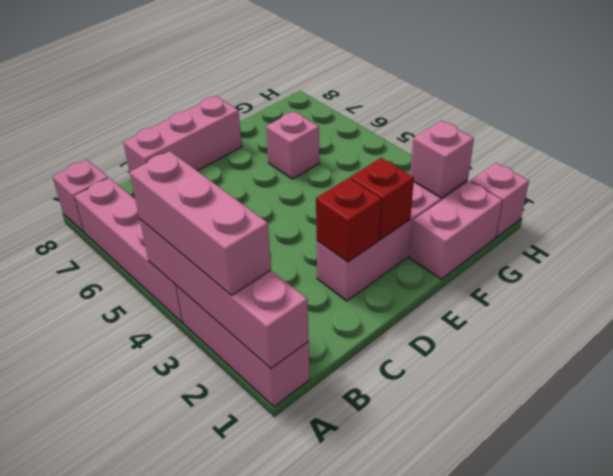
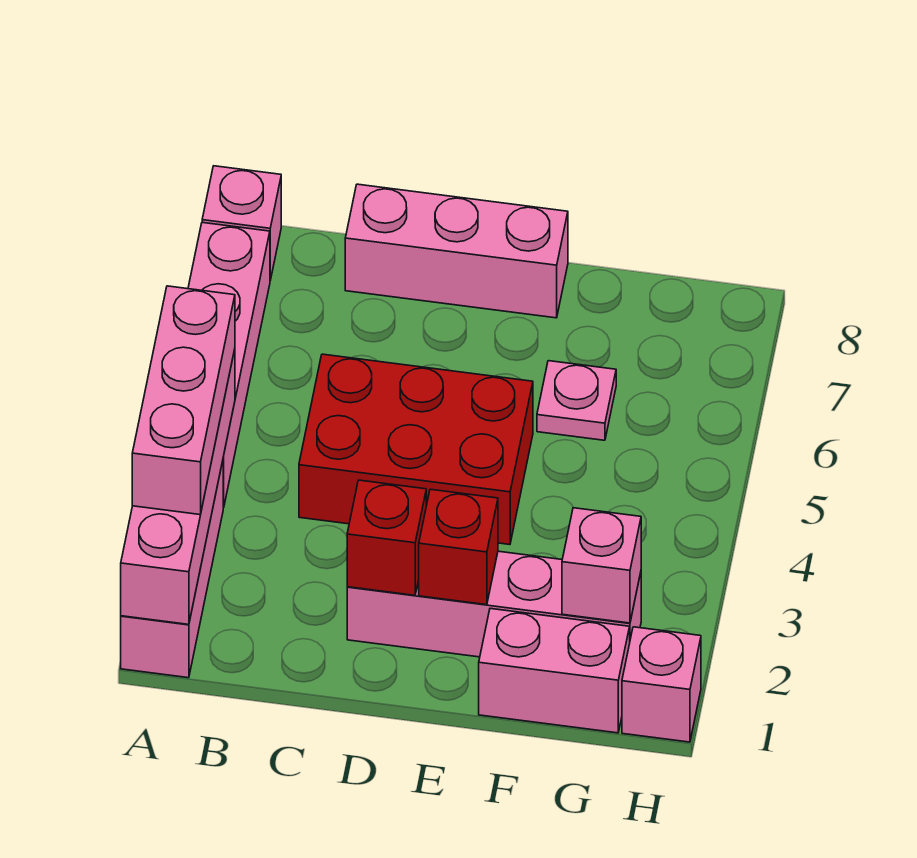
none -> red brick C4:E5 level 1
pink brick F6 level 1 -> pink plate F6 level 1

